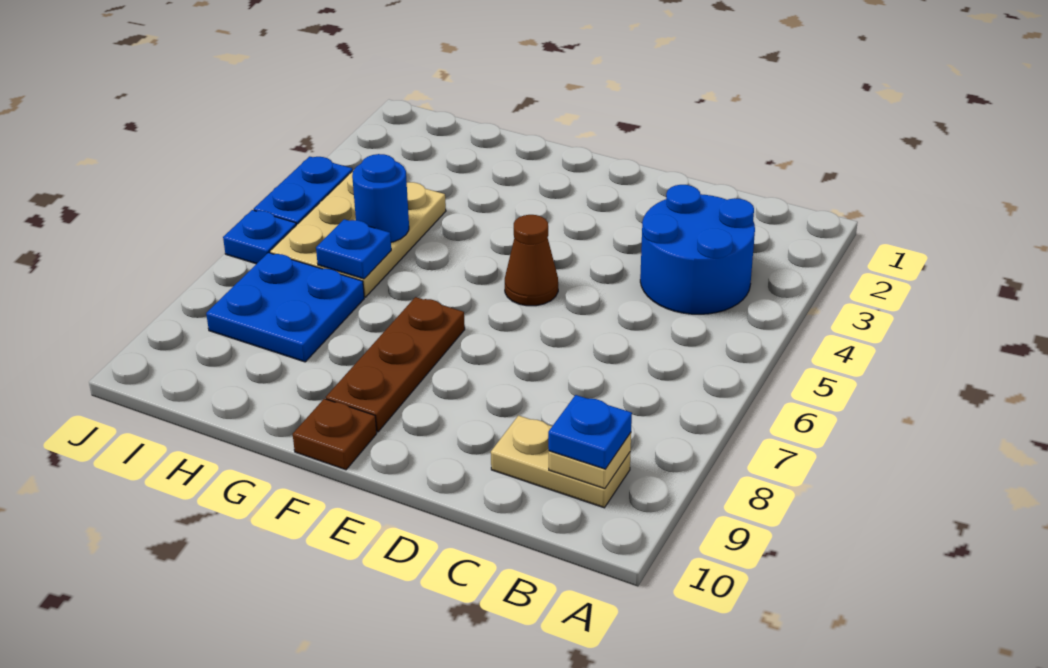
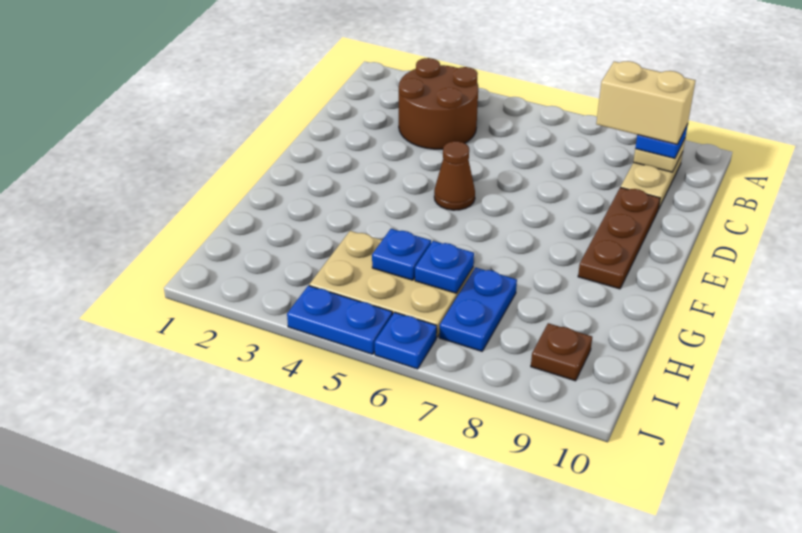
blue round brick B3:C4 level 1 -> brown round brick B3:C4 level 1
none -> tan brick B8:B9 level 4
brown plate F7:F9 level 1 -> brown plate D9:F9 level 1
brown plate F10 level 1 -> brown plate I9 level 1
blue round brick H5 level 2 -> blue plate H5 level 2
blue plate H7:I8 level 1 -> blue plate H7:I7 level 1

